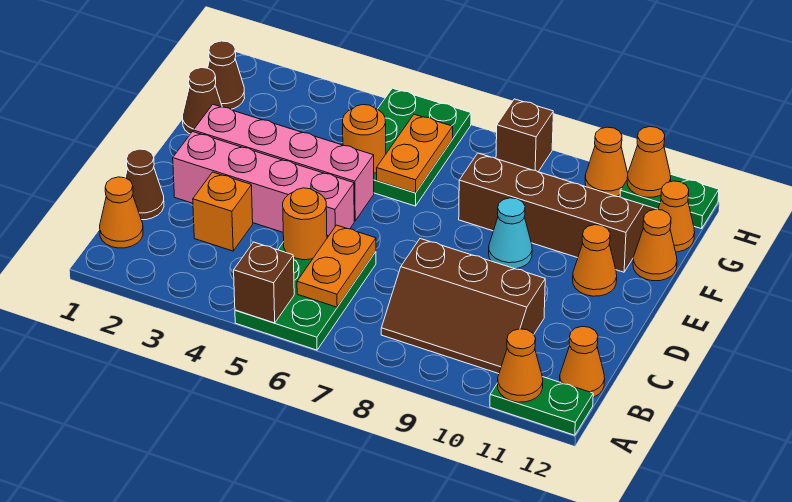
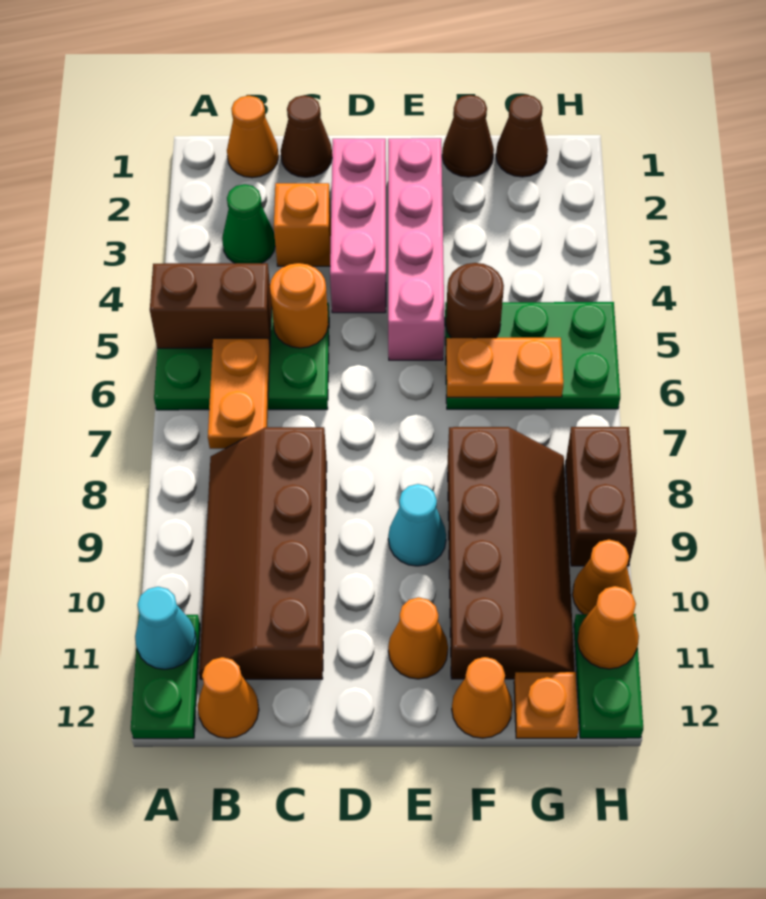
brown brick A5 level 2 -> brown brick A5:B5 level 2
orange cone A11 level 2 -> cyan cone A11 level 2
none -> green cone B3 level 1
orange plate B6:C6 level 2 -> orange plate B6:B7 level 2
brown slope B8:C10 level 1 top C -> brown slope B8:C11 level 1 top C
pink brick D2:D5 level 1 -> pink brick D2:D4 level 1
orange round brick F5 level 2 -> brown round brick F5 level 2
orange cone G12 level 1 -> orange plate G12 level 1
brown brick H8 level 1 -> brown brick H8:H9 level 1

